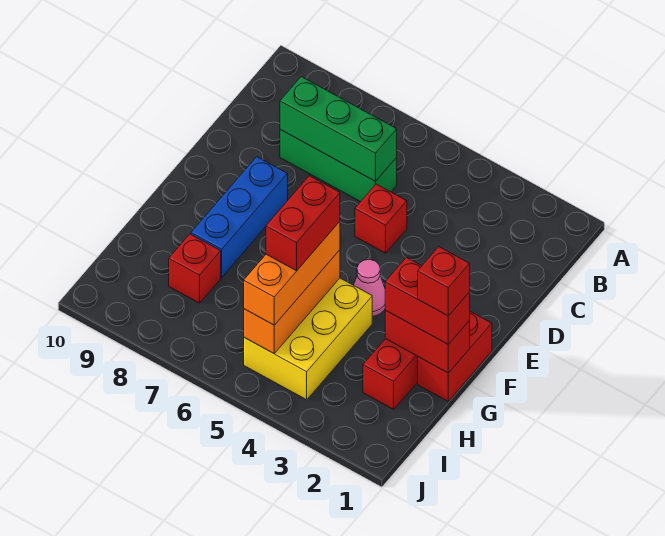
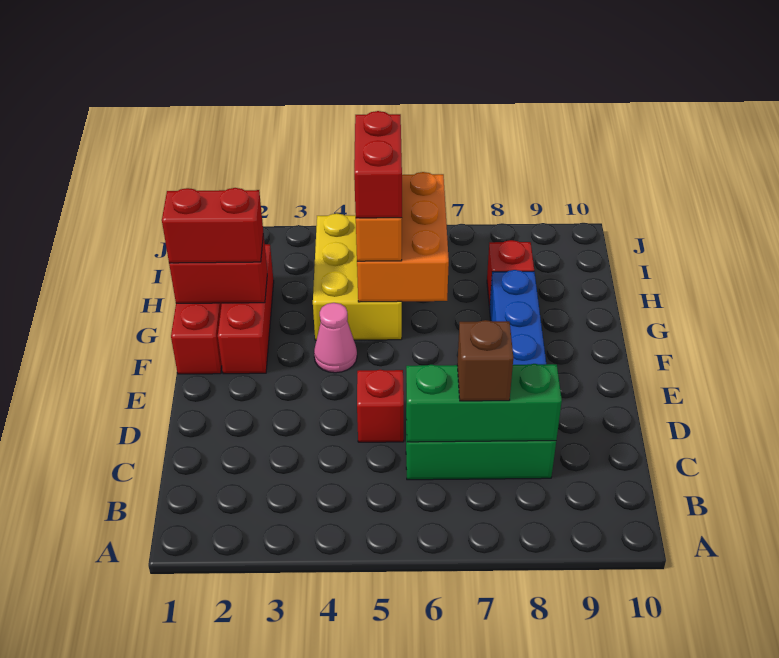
none -> brown brick C7 level 3
red brick G1 level 4 -> none
orange brick G5:I5 level 2 -> orange brick G5:I6 level 2

